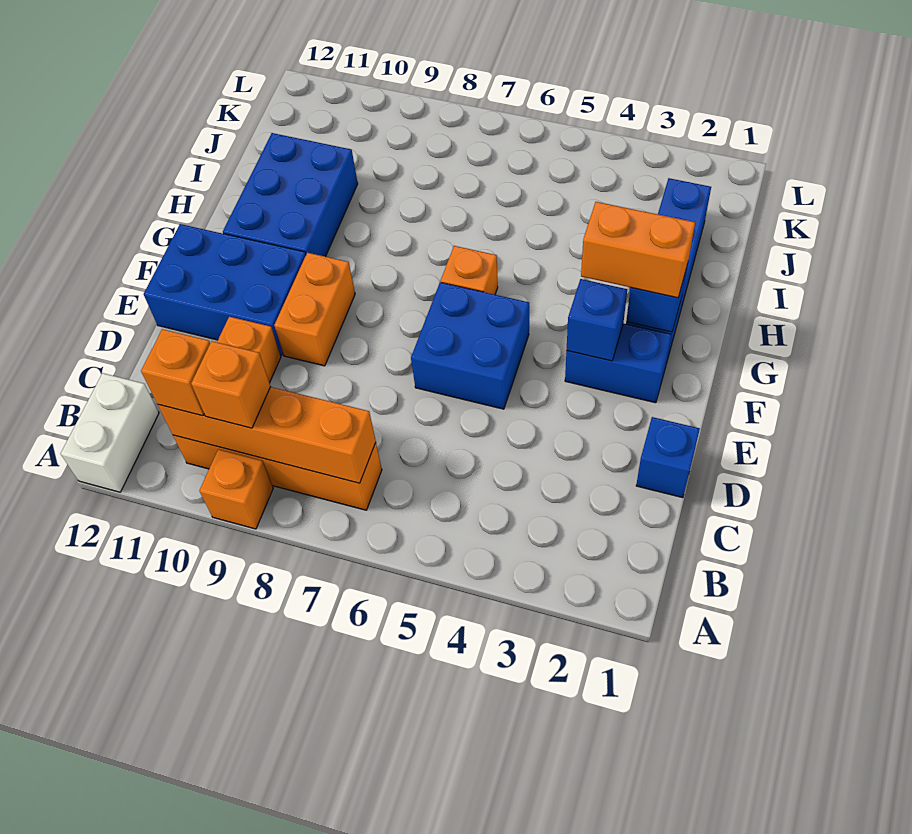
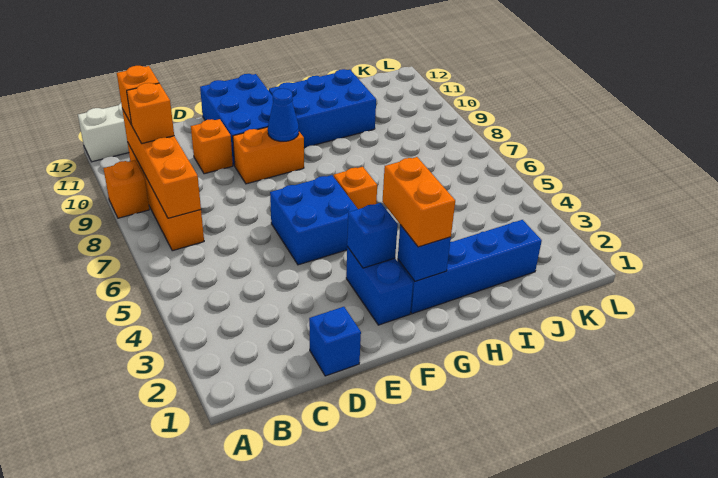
none -> blue cone F9 level 2

